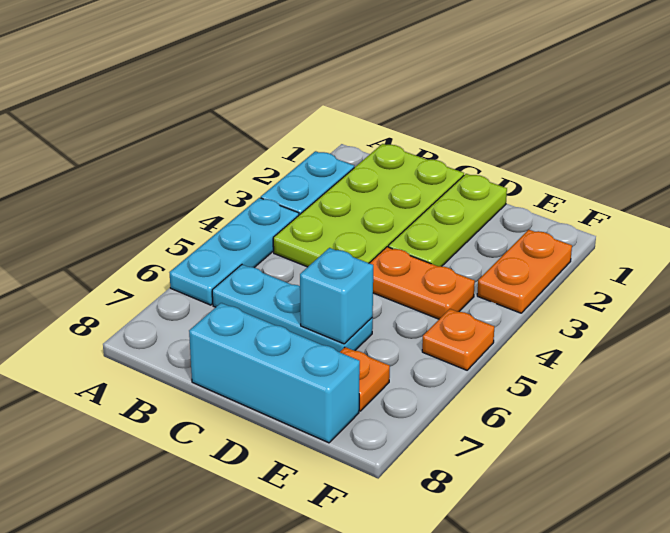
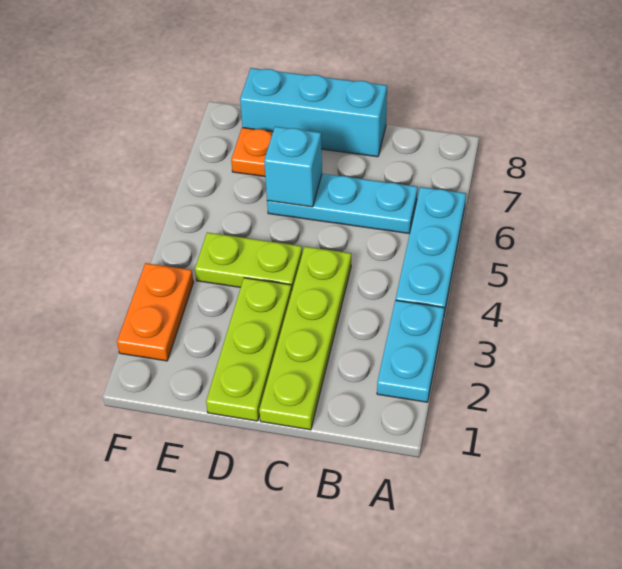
lime plate B1:C4 level 1 -> lime plate C1:C4 level 1
orange plate D4:E4 level 1 -> lime plate D4:E4 level 1
orange plate F5 level 1 -> none

